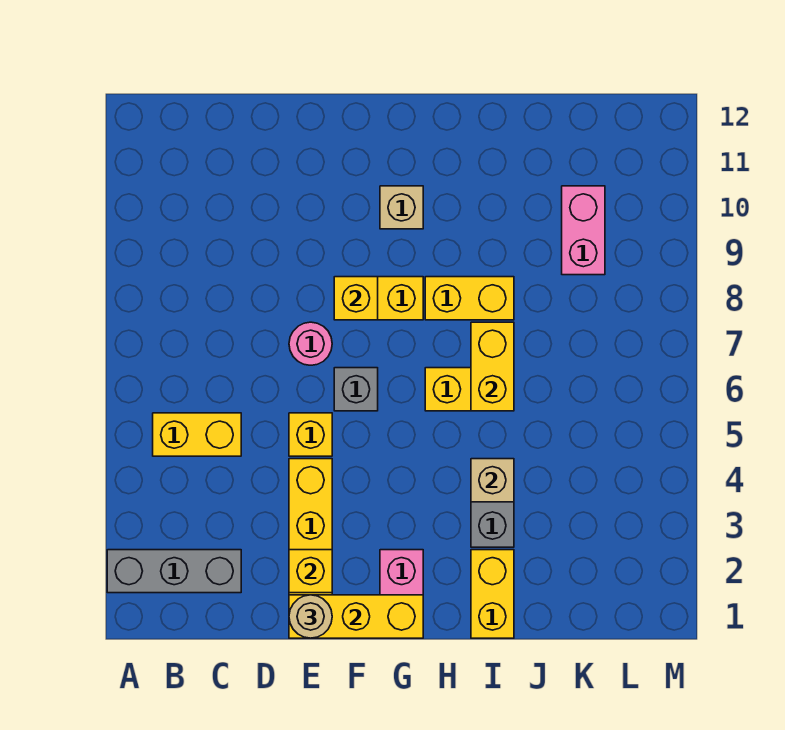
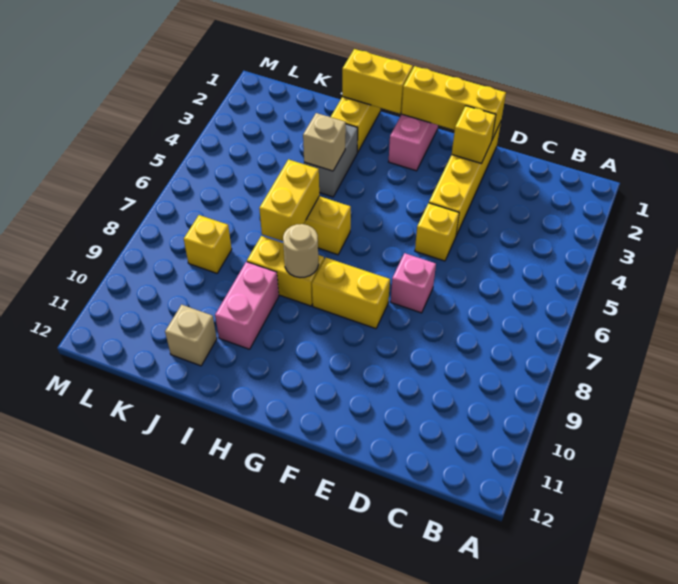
grey brick A2:C2 level 1 -> none
yellow brick B5:C5 level 1 -> yellow brick H1:I1 level 2
tan round brick E1 level 3 -> tan round brick H8 level 2
pink round brick E7 level 1 -> pink brick E7 level 1
grey brick F6 level 1 -> none
yellow brick F8 level 2 -> yellow brick K8 level 1
tan brick G10 level 1 -> tan brick J11 level 1
pink brick K9:K10 level 1 -> pink brick I9:I10 level 1

